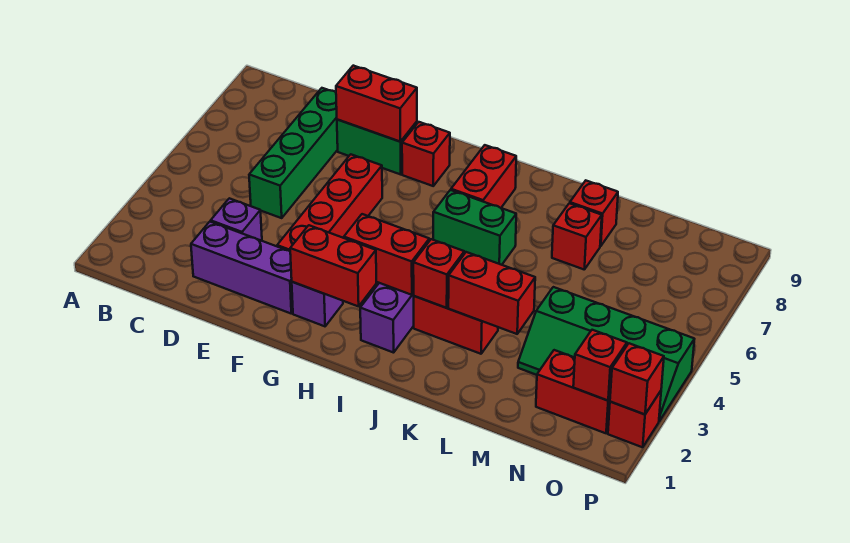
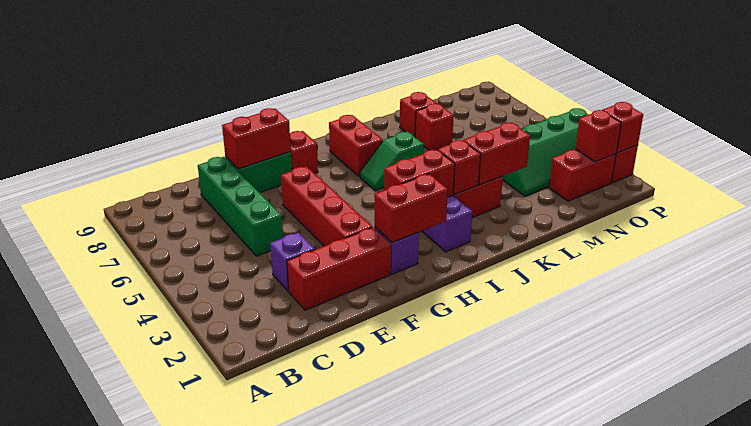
purple brick D2:F2 level 1 -> red brick D2:F2 level 1
green brick I6:J6 level 1 -> green slope I6:J6 level 1 top J

